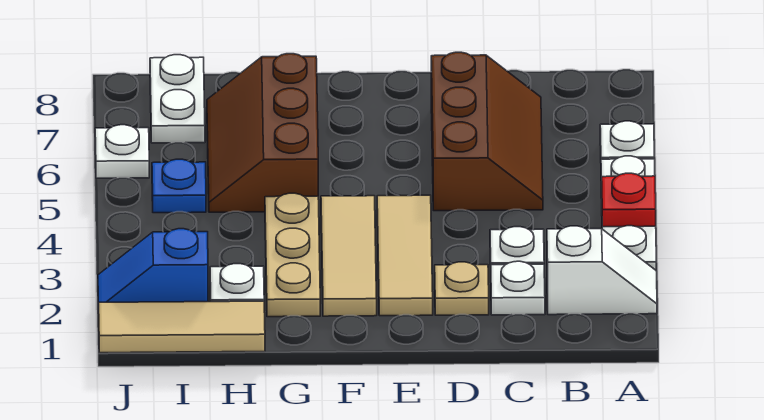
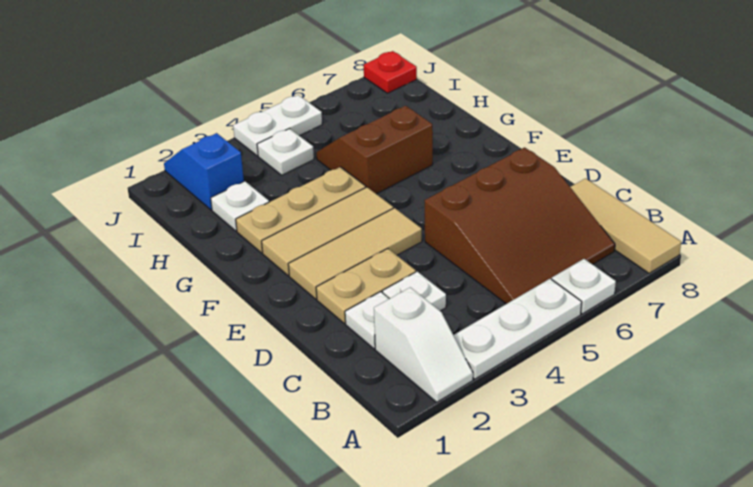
red plate A4 level 2 -> red plate J8 level 1
brown slope C5:D7 level 1 top D -> brown slope B5:D7 level 1 top D
tan plate D2 level 1 -> tan plate D2:D3 level 1
brown slope G5:H7 level 1 top G -> brown slope G5:H6 level 1 top G
tan tile H1:J1 level 1 -> tan tile A8:C8 level 1
blue plate I5 level 1 -> none
white plate I7:I8 level 1 -> white plate J4:J5 level 1
white plate J6 level 1 -> white plate I4 level 1

